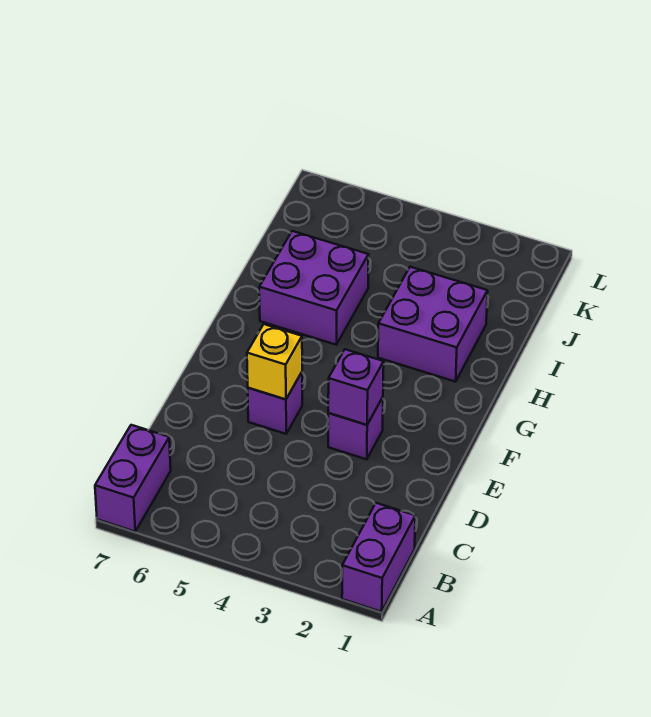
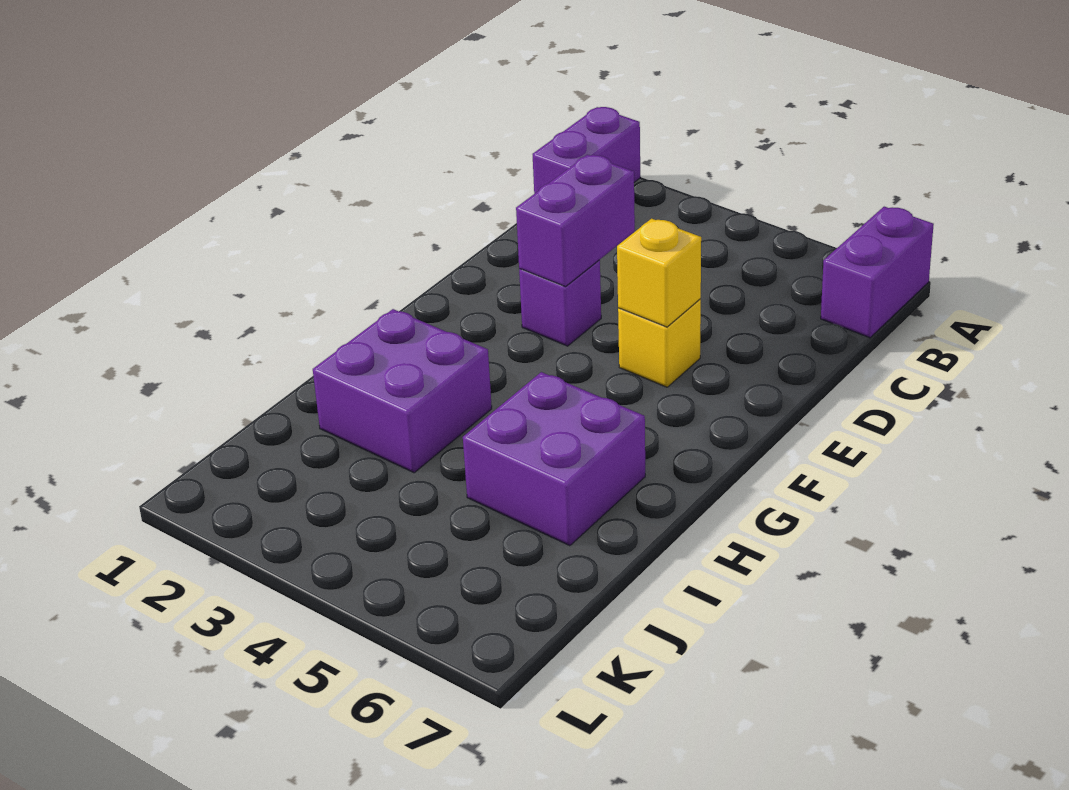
purple brick E3 level 2 -> purple brick D3:E3 level 2
purple brick E5 level 1 -> yellow brick E5 level 1

